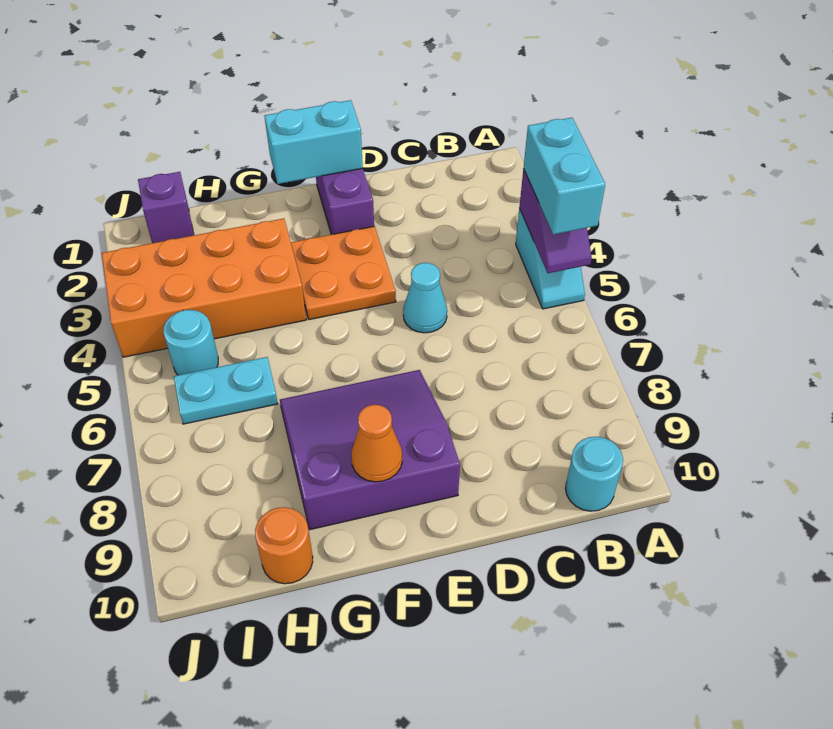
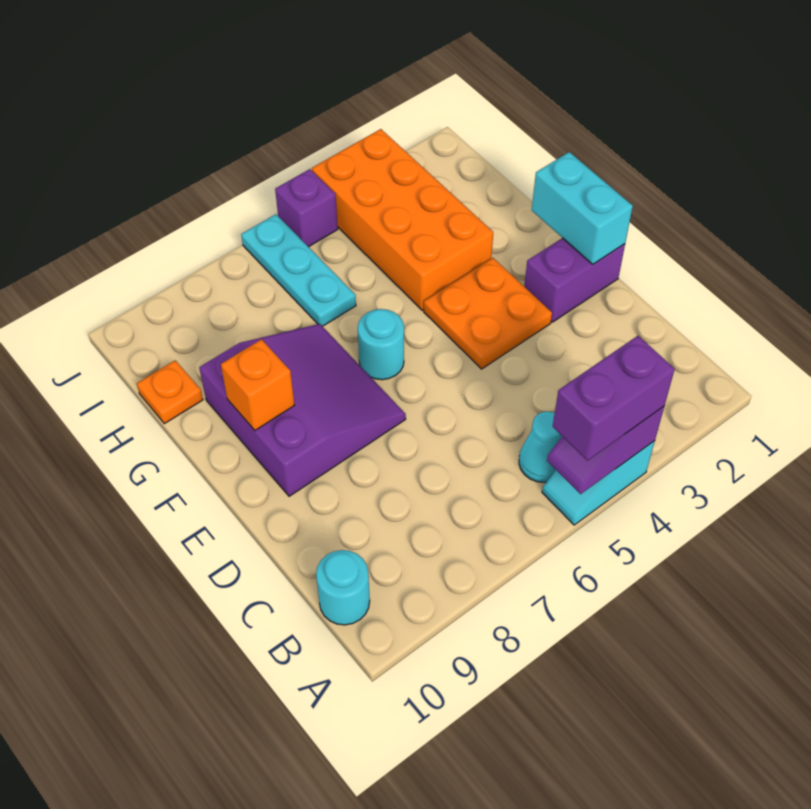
cyan brick A4:A5 level 3 -> purple brick A4:A5 level 3
cyan cone D5 level 1 -> cyan cone B5 level 1
orange cone F9 level 2 -> orange brick F9 level 2
cyan plate H6:I6 level 1 -> cyan plate H6:J6 level 1
orange round brick H10 level 1 -> orange plate H10 level 1
purple brick I1 level 1 -> purple brick J5 level 1
cyan round brick I5 level 1 -> cyan round brick F6 level 1

